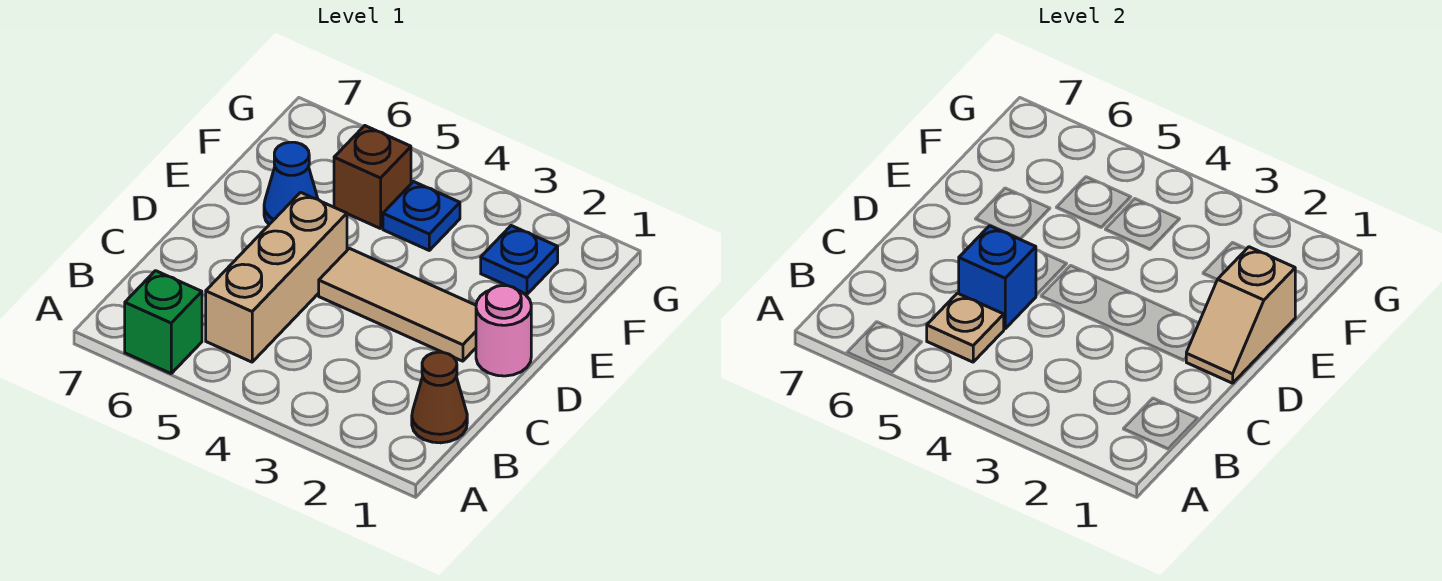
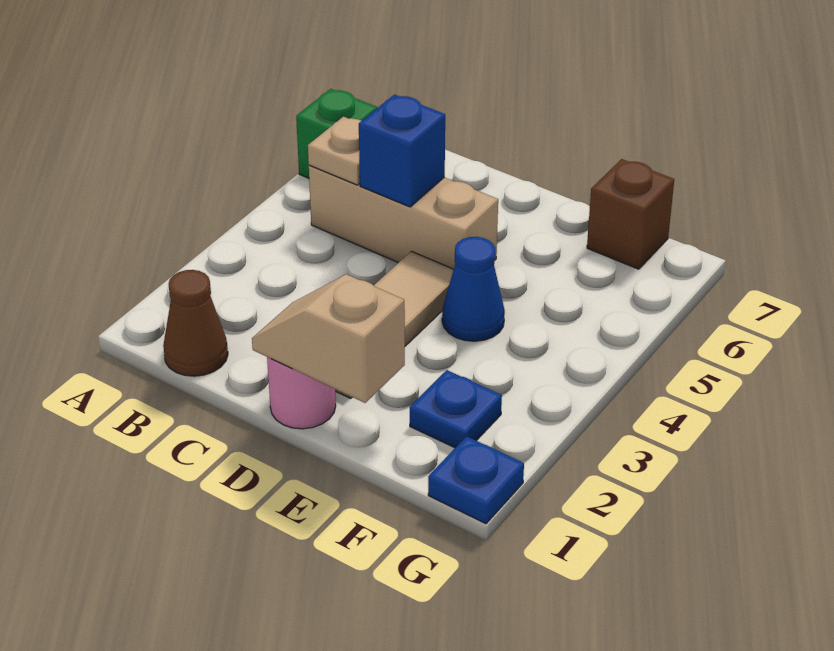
blue cone E6 level 1 -> blue cone E4 level 1
blue plate F4 level 1 -> blue plate G1 level 1
brown brick F5 level 1 -> brown brick F7 level 1

